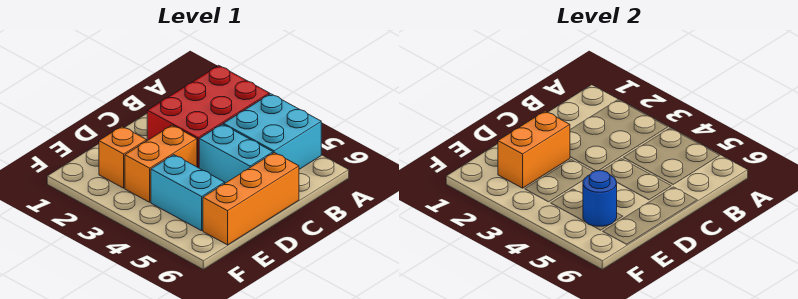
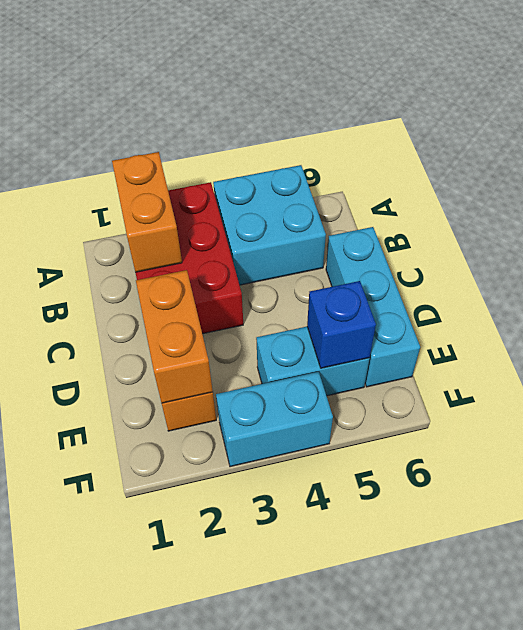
cyan brick C4:C5 level 1 -> cyan brick F3:F4 level 1
orange brick C6:E6 level 1 -> cyan brick C6:E6 level 1
orange brick D3:E3 level 1 -> orange brick A2:B2 level 2
blue round brick E5 level 2 -> blue brick E5 level 2

